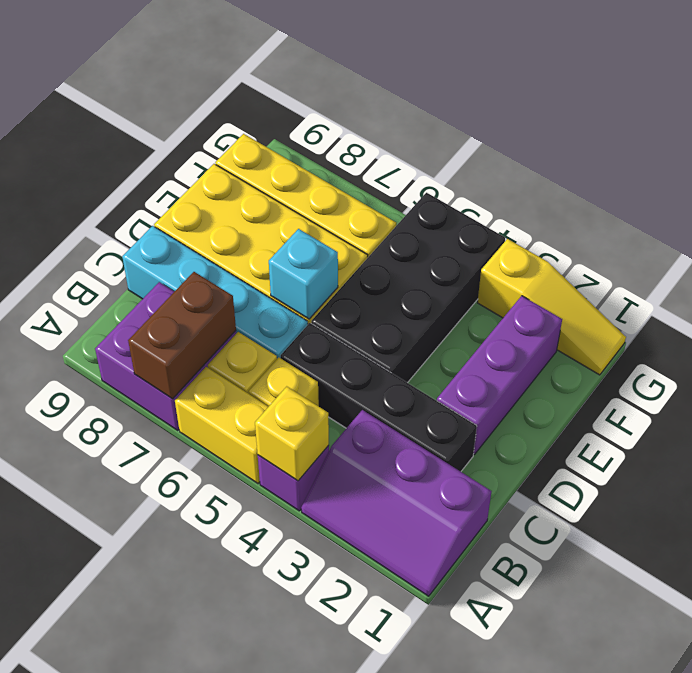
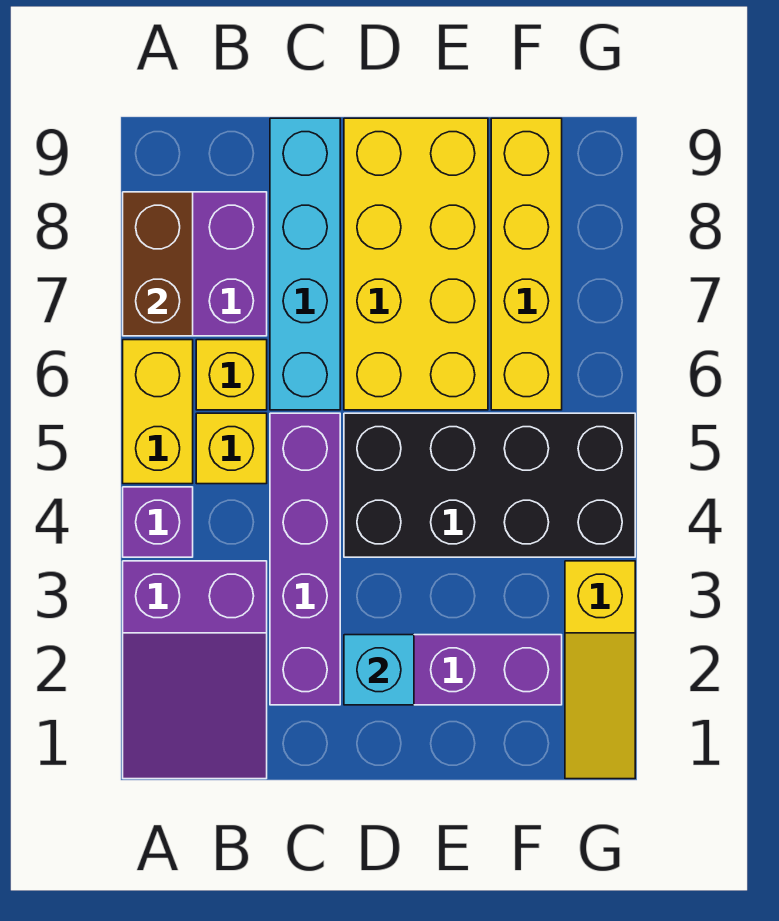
purple slope A1:B3 level 1 top B -> purple slope A1:B3 level 1 top 3
yellow brick A4 level 2 -> none
brown brick A7:B7 level 2 -> brown brick A7:A8 level 2
black brick C2:C5 level 1 -> purple brick C2:C5 level 1
cyan brick D6 level 2 -> cyan brick D2 level 2

